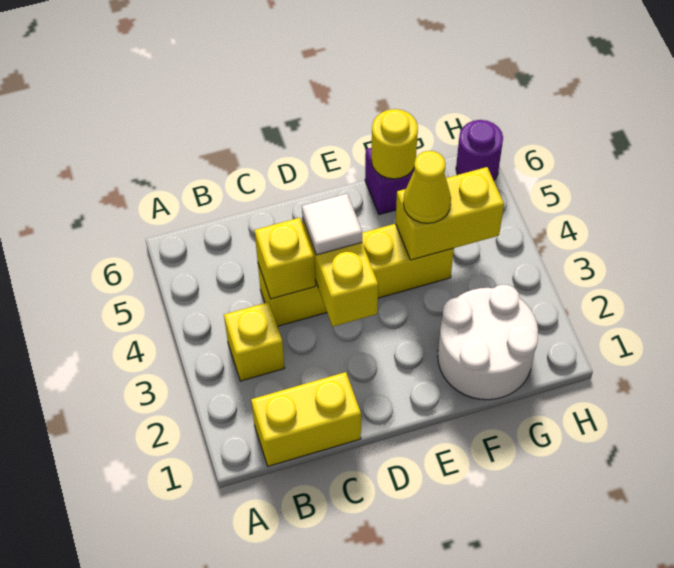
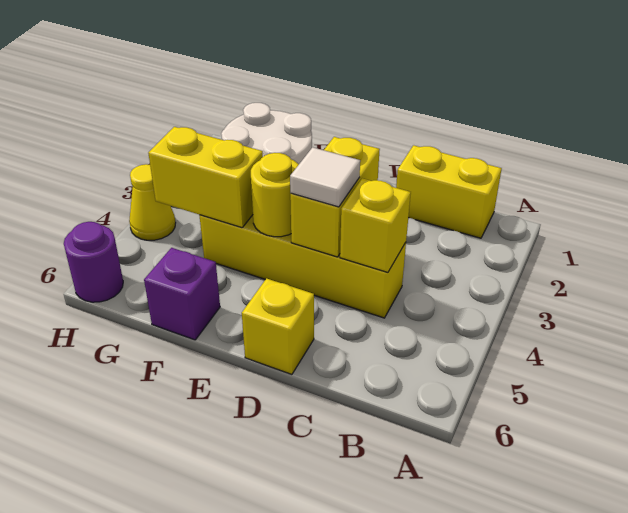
yellow brick B3 level 1 -> yellow brick D6 level 1
yellow cone F4 level 3 -> yellow cone H4 level 1
yellow round brick F6 level 2 -> yellow round brick E4 level 2

